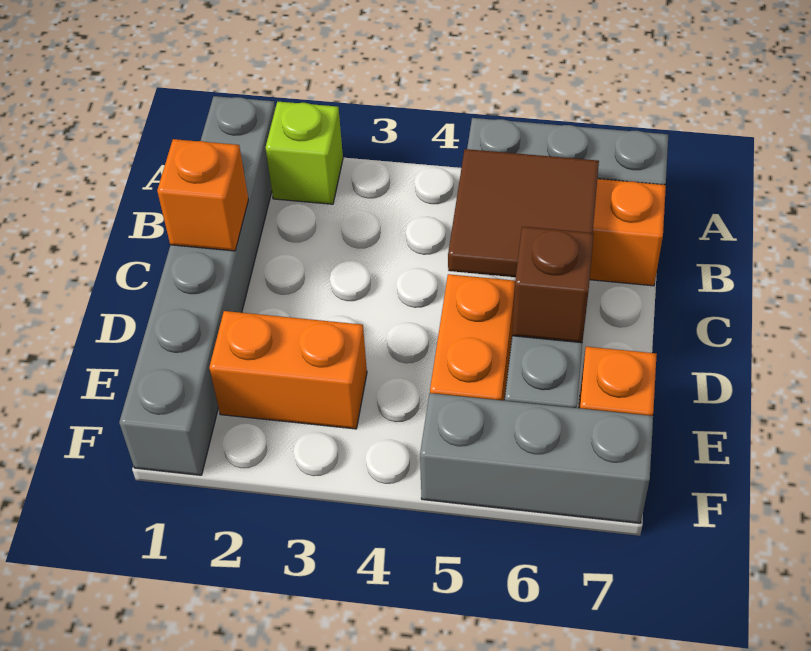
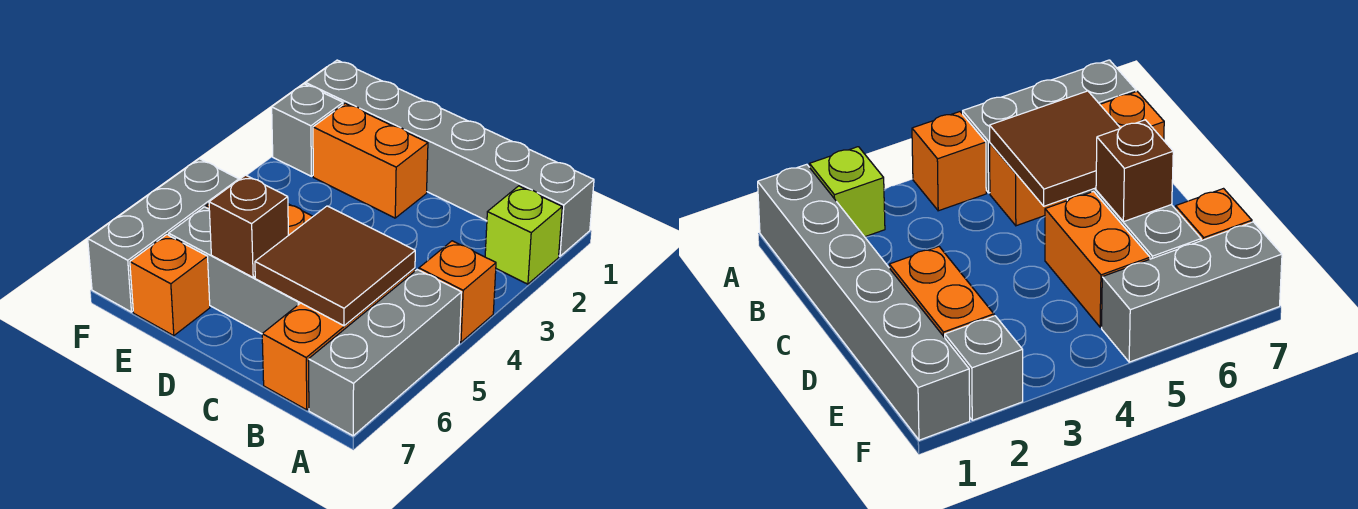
orange brick C1 level 2 -> orange brick A4 level 1
orange brick E2:E3 level 1 -> orange brick D2:E2 level 1
none -> grey brick F2 level 1

